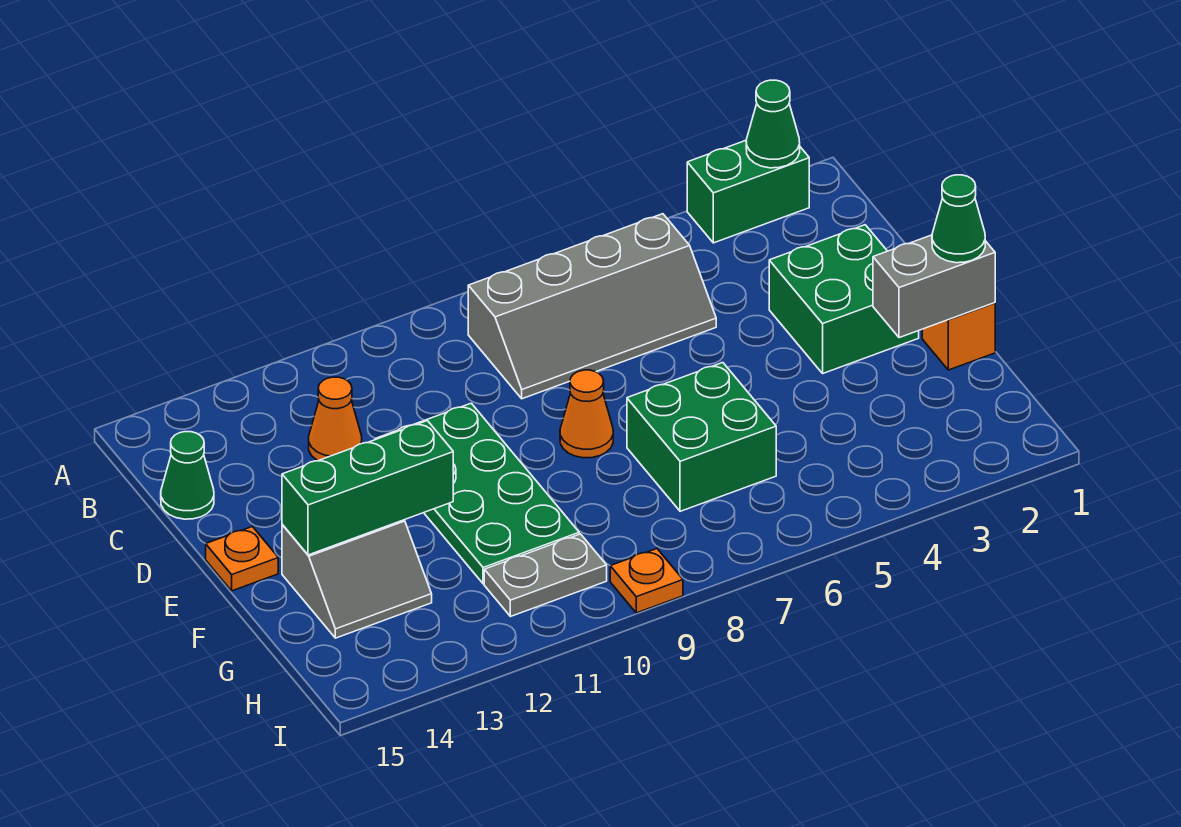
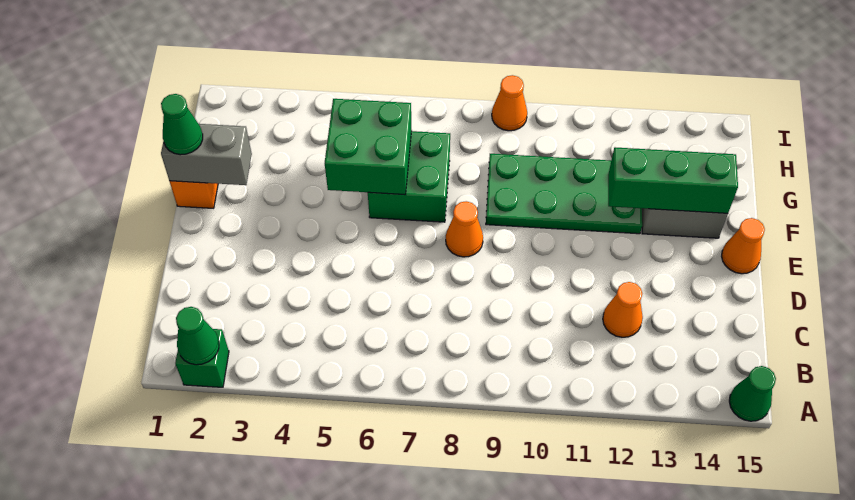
green brick A2:A3 level 1 -> green brick A2 level 1
grey slope B5:C8 level 1 top B -> none
green cone C15 level 1 -> green cone A15 level 1
green brick D2:E3 level 1 -> green brick F5:G6 level 2
green plate D10:G11 level 1 -> green plate F9:G12 level 1
orange plate E15 level 1 -> orange cone E15 level 1
grey plate H10:H11 level 1 -> none
orange plate I9 level 1 -> orange cone I9 level 1

